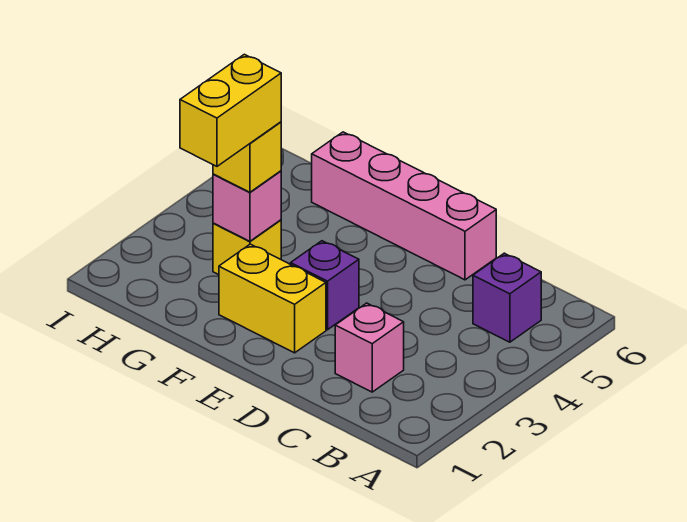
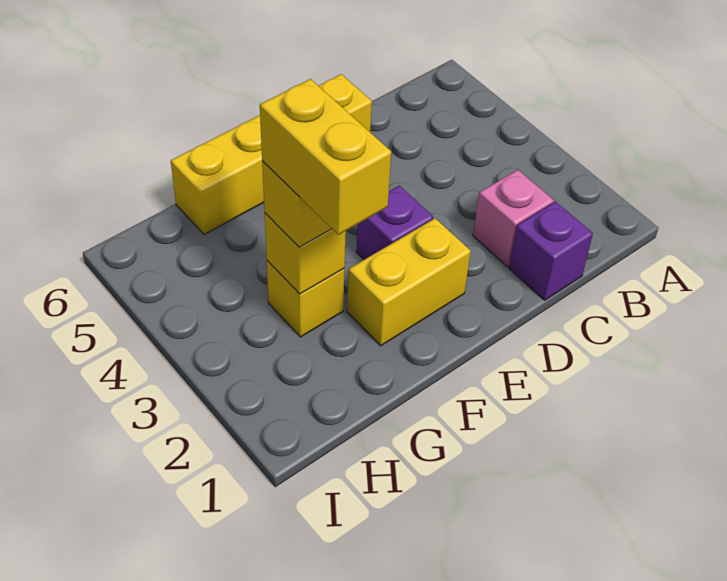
purple brick B5 level 1 -> purple brick C1 level 1
pink brick D6:G6 level 1 -> yellow brick D6:G6 level 1
pink brick G3 level 2 -> yellow brick G3 level 2

